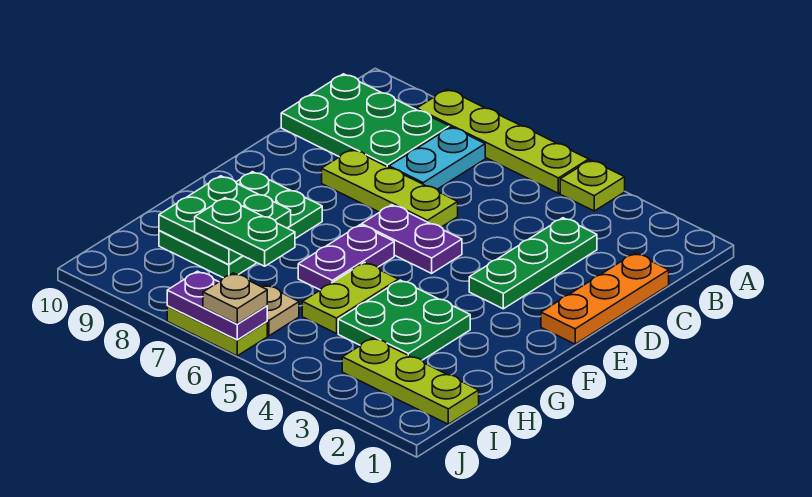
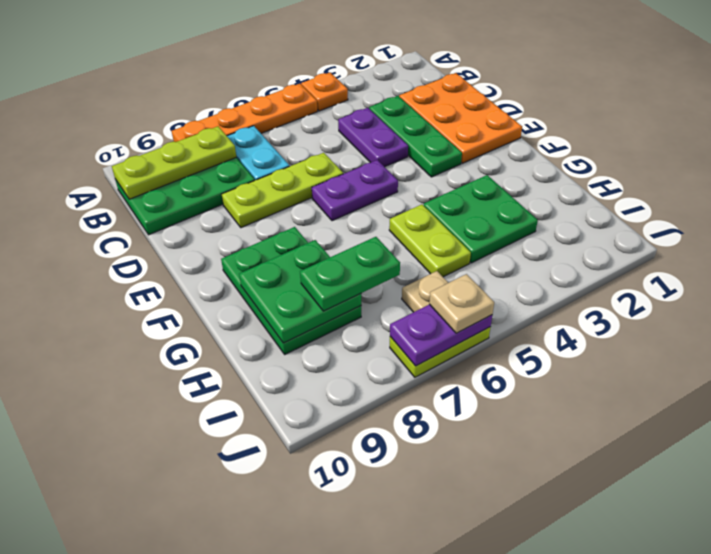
lime plate A4 level 1 -> orange plate A4 level 1
lime plate A5:A8 level 1 -> orange plate A5:A8 level 1
orange plate C1:E1 level 1 -> orange plate C1:E2 level 1
purple plate F6:G6 level 1 -> purple plate C4:D4 level 1
lime plate I1:I3 level 1 -> lime plate B8:B10 level 2

